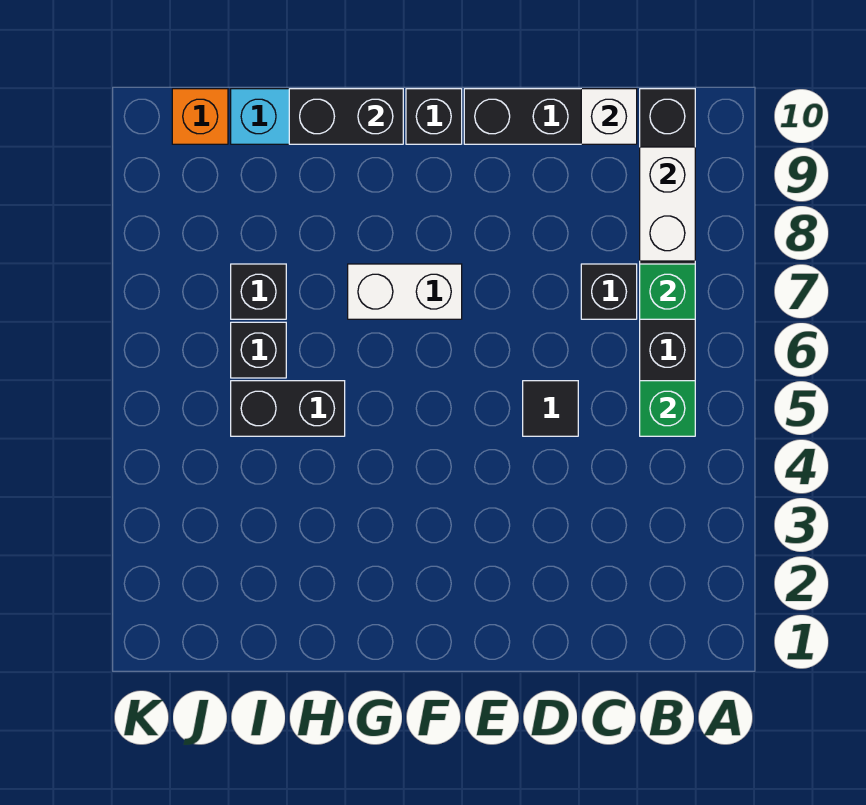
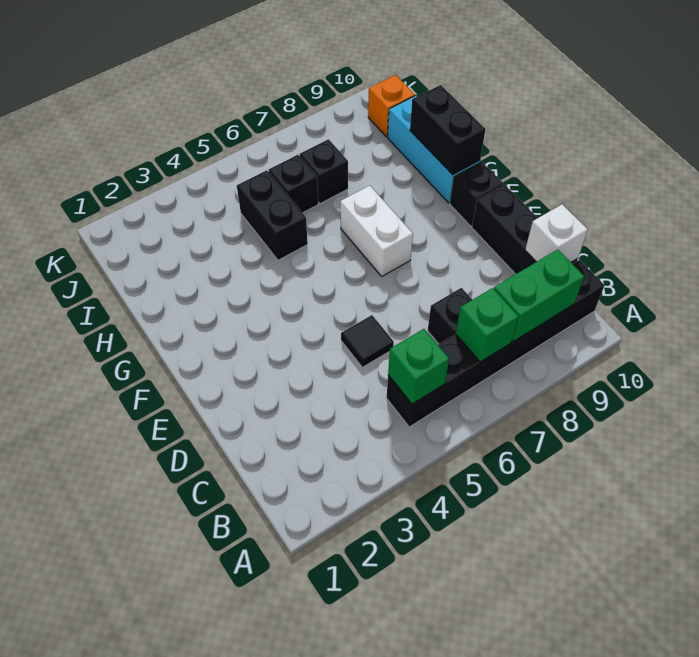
white brick B8:B9 level 2 -> green brick B8:B9 level 2

